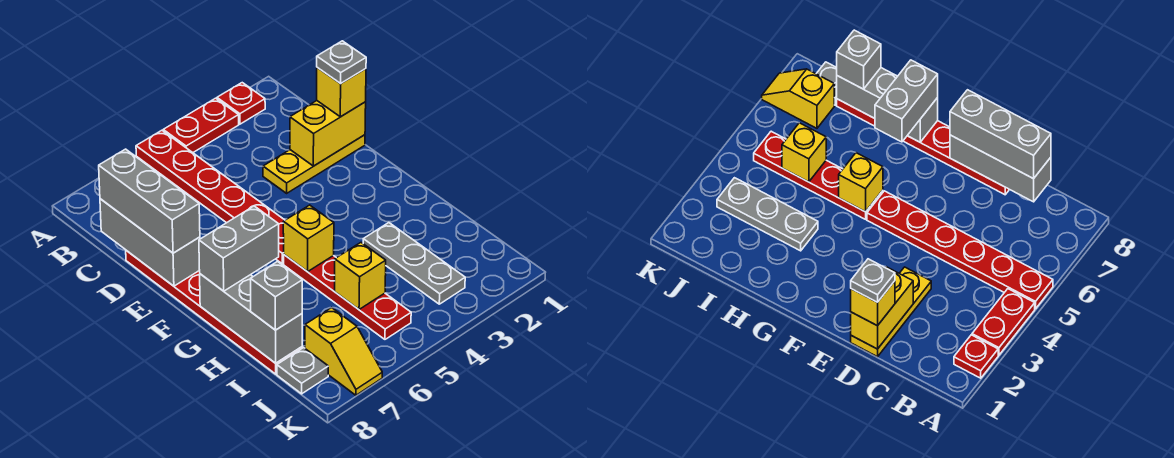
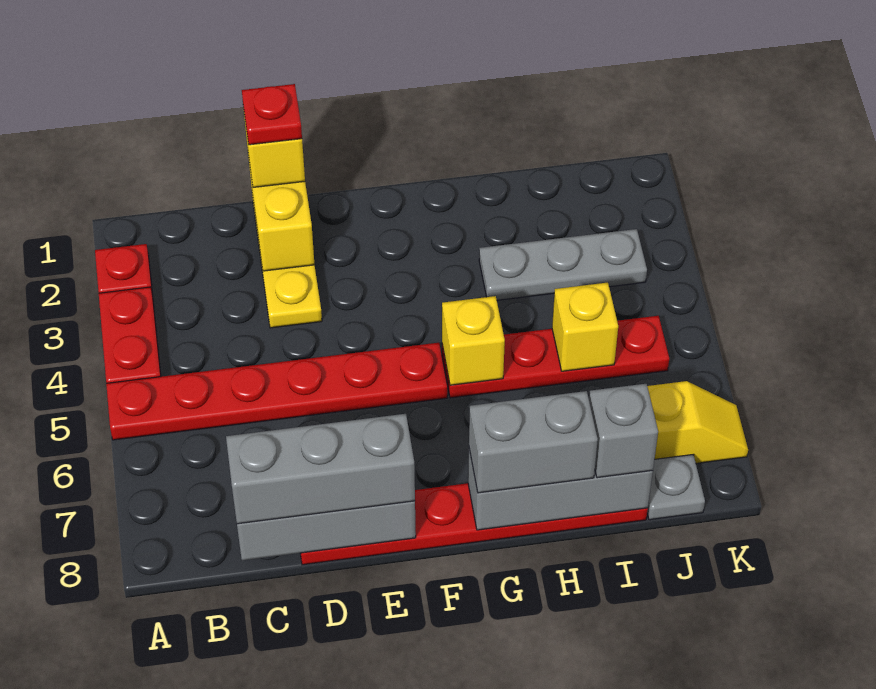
grey plate D1 level 4 -> red plate D1 level 4
grey brick G7:G8 level 3 -> grey brick G8:H8 level 3

